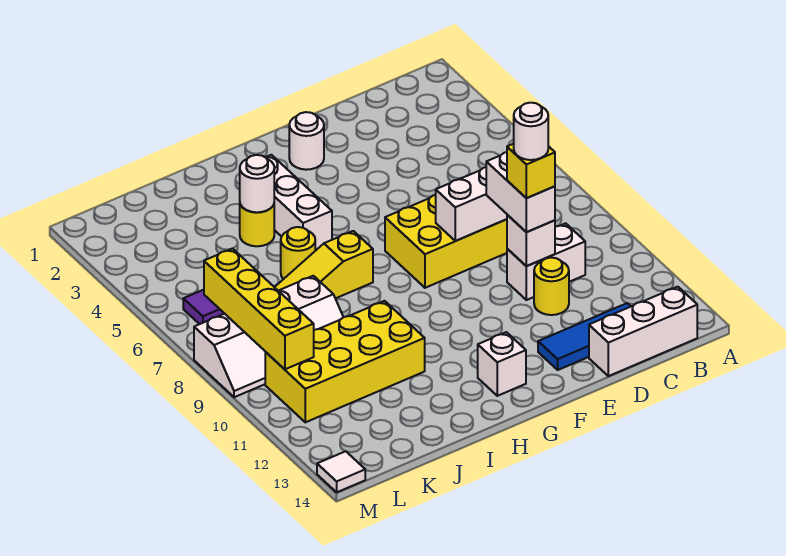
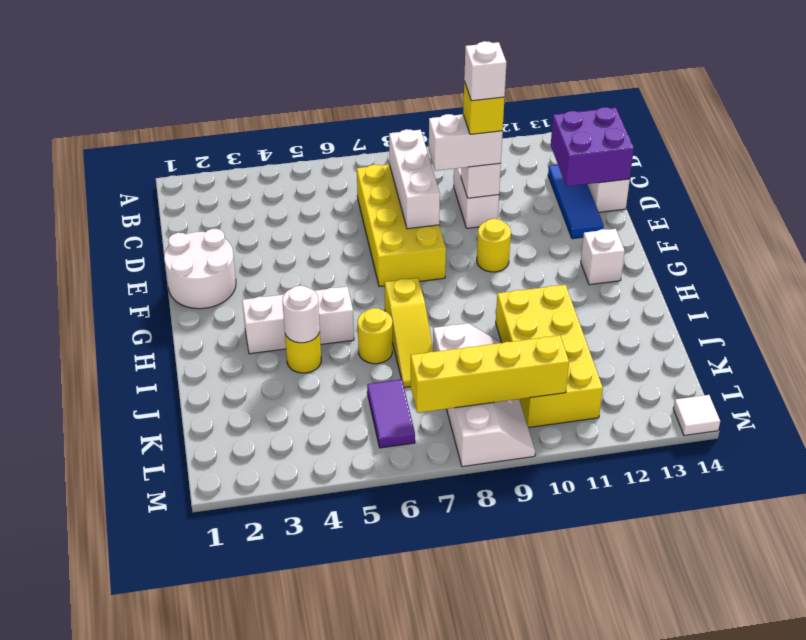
none -> purple brick C13:D14 level 2
white round brick D10 level 5 -> white brick D10 level 5
yellow round brick D11 level 1 -> yellow round brick F10 level 1
white round brick F2 level 1 -> white round brick E1:F2 level 1

